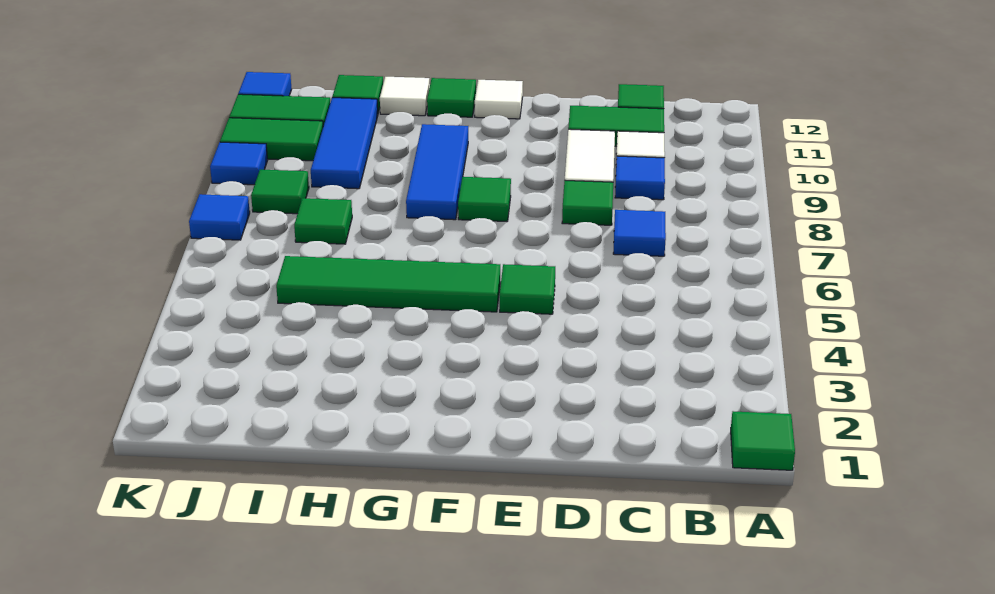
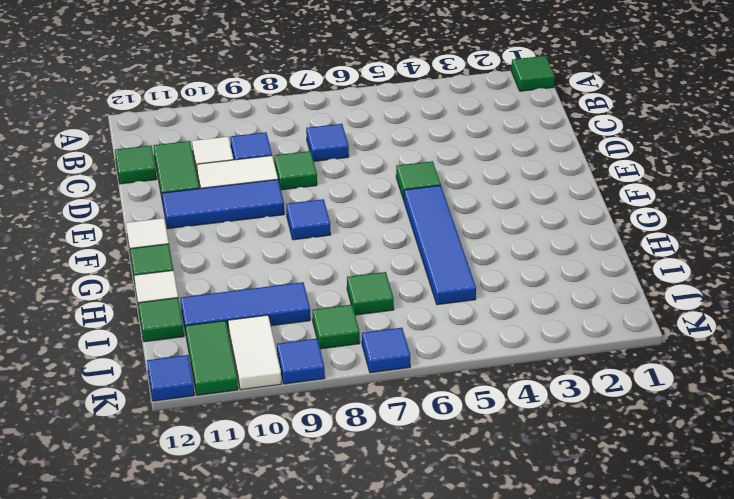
green tile F5:I5 level 1 -> blue tile F5:I5 level 1
green tile F8 level 1 -> blue tile F8 level 1
blue tile G8:G10 level 1 -> blue tile E9:E11 level 1
green tile J10:K10 level 1 -> white tile J10:K10 level 1

